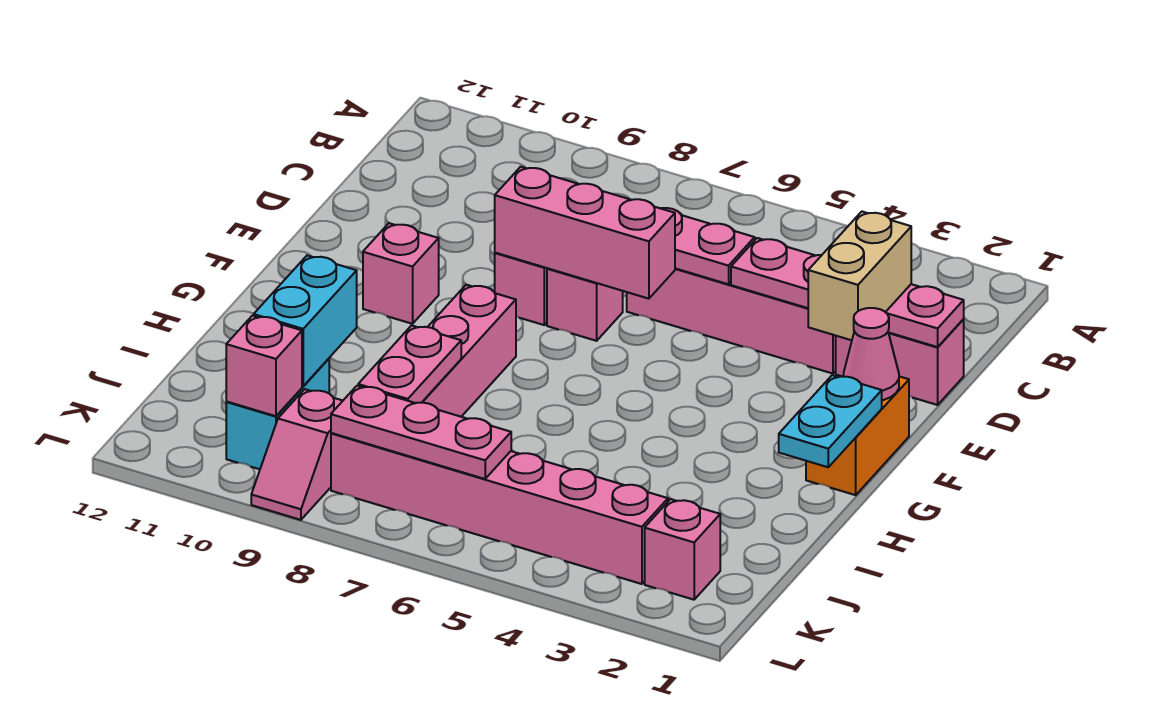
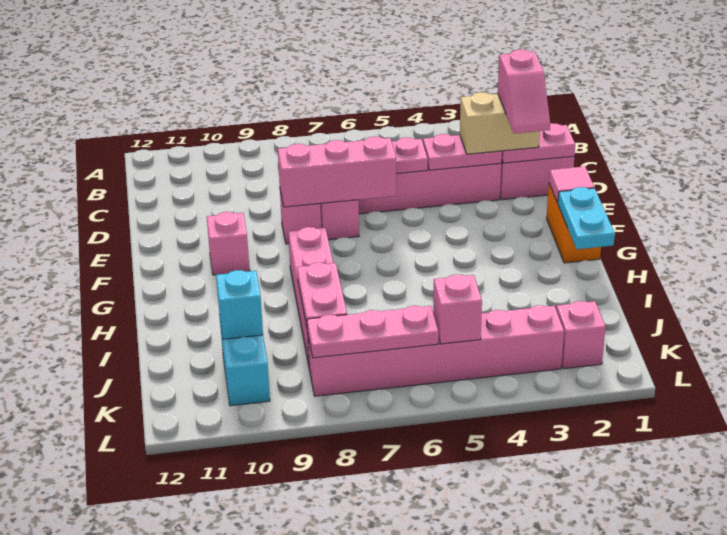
tan brick D2:E2 level 3 -> tan brick D2:D3 level 3
pink cone F1 level 2 -> pink tile F1 level 2
cyan brick I10:J10 level 2 -> cyan brick J10 level 2
pink slope K9:L9 level 1 top K -> pink slope D2:E2 level 4 top D
pink brick K10 level 2 -> pink brick K5 level 2

